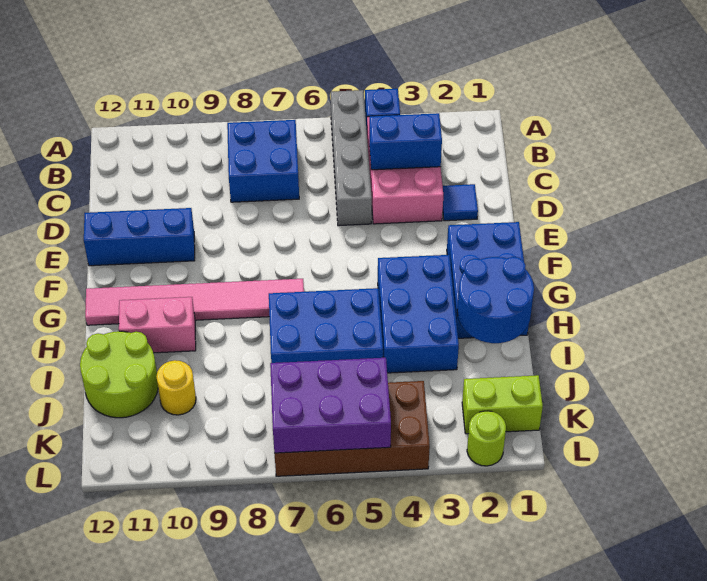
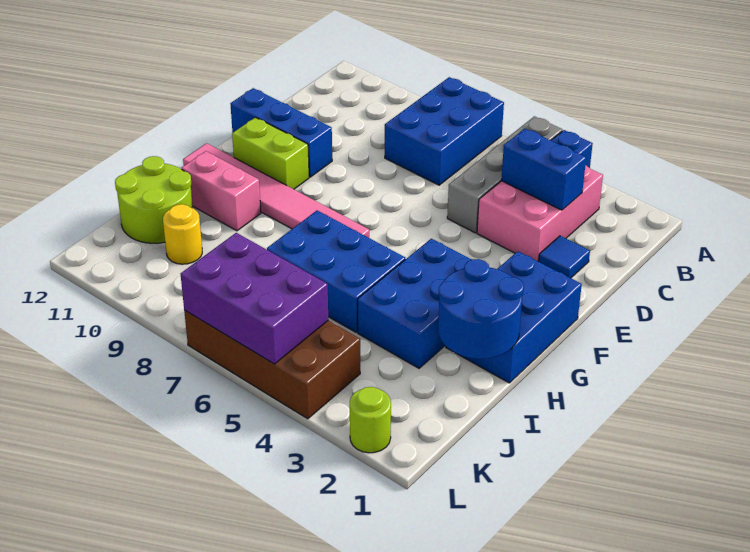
blue brick B7:C8 level 1 -> blue brick A7:C8 level 1
lime brick K1:K2 level 1 -> lime brick F10:F11 level 1

